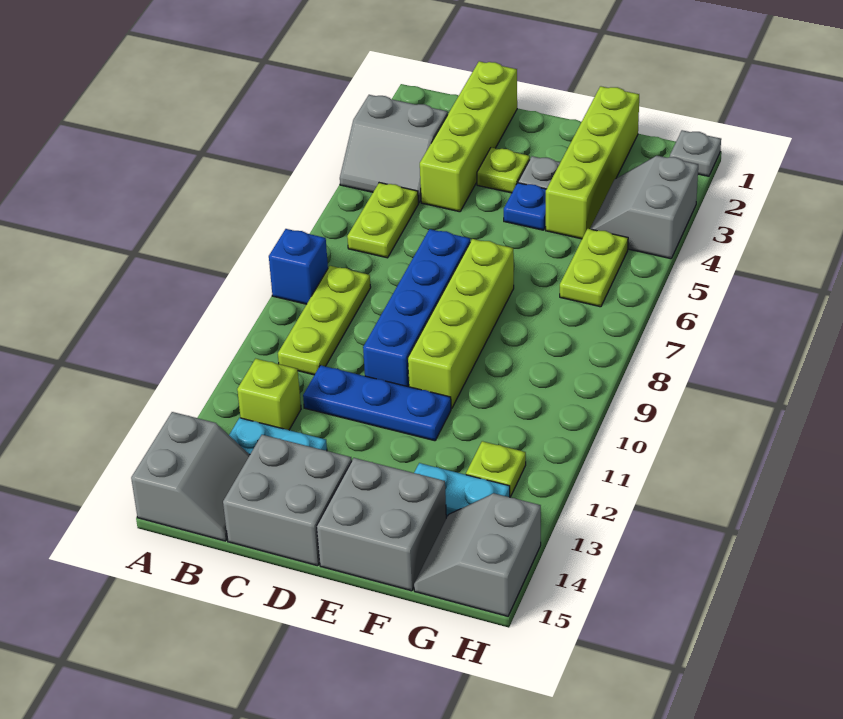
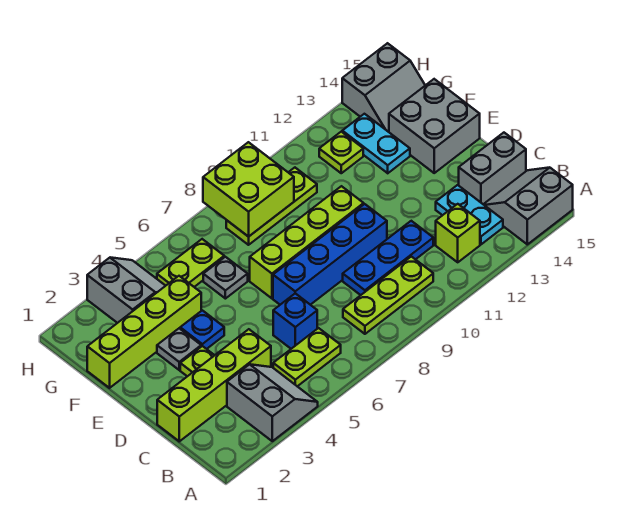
blue brick A8 level 1 -> blue brick C6 level 1
blue plate C11:E11 level 1 -> blue plate C9:C11 level 1
grey brick C14:D15 level 1 -> grey brick C14:C15 level 1
grey slope G3:H4 level 1 top H -> grey slope G3:H4 level 1 top 3
none -> lime plate G8:G10 level 1
none -> lime brick G8:H9 level 2
grey plate H1 level 1 -> grey plate F6 level 1

